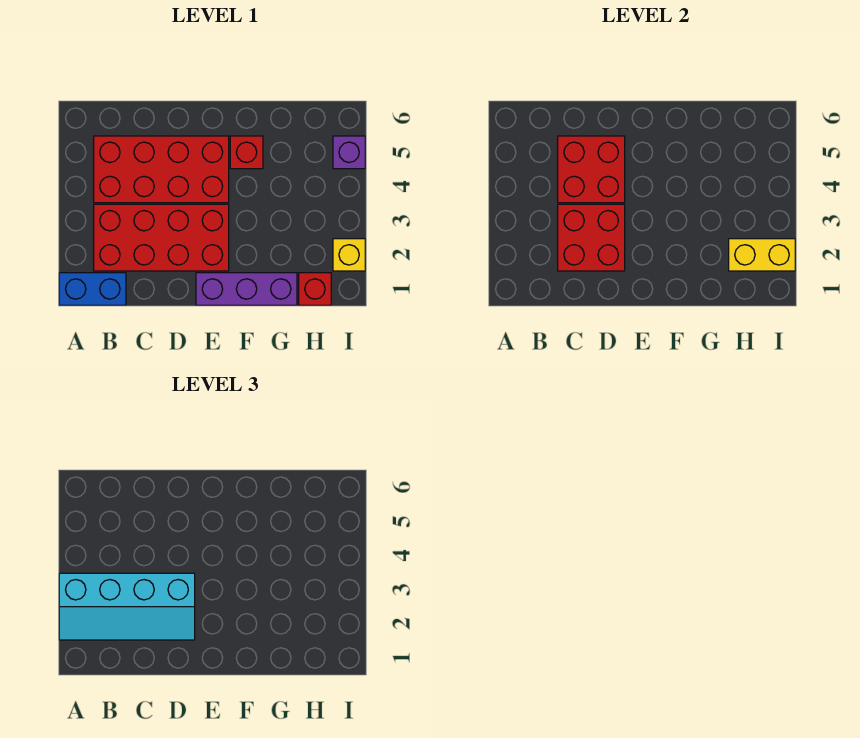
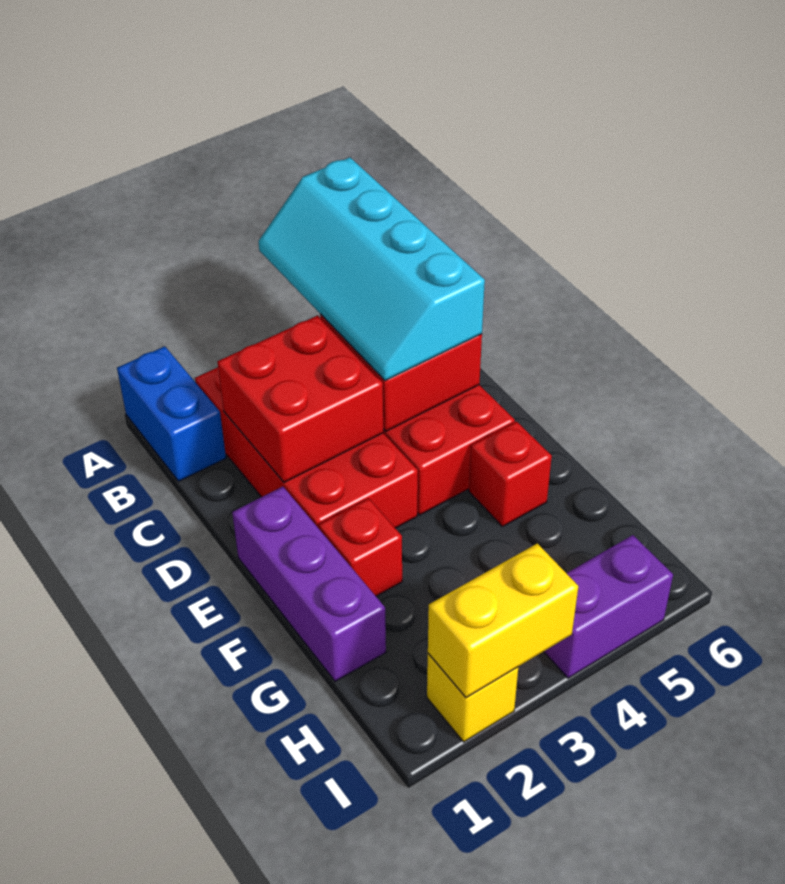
cyan slope A2:D3 level 3 top 3 -> cyan slope A4:D5 level 3 top 5
red brick H1 level 1 -> red brick F2 level 1
yellow brick H2:I2 level 2 -> yellow brick I2:I3 level 2
purple brick I5 level 1 -> purple brick I4:I5 level 1

